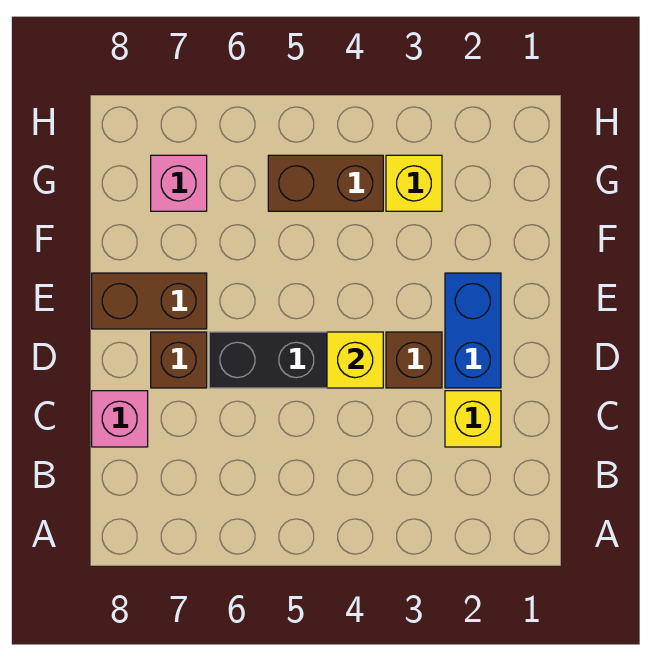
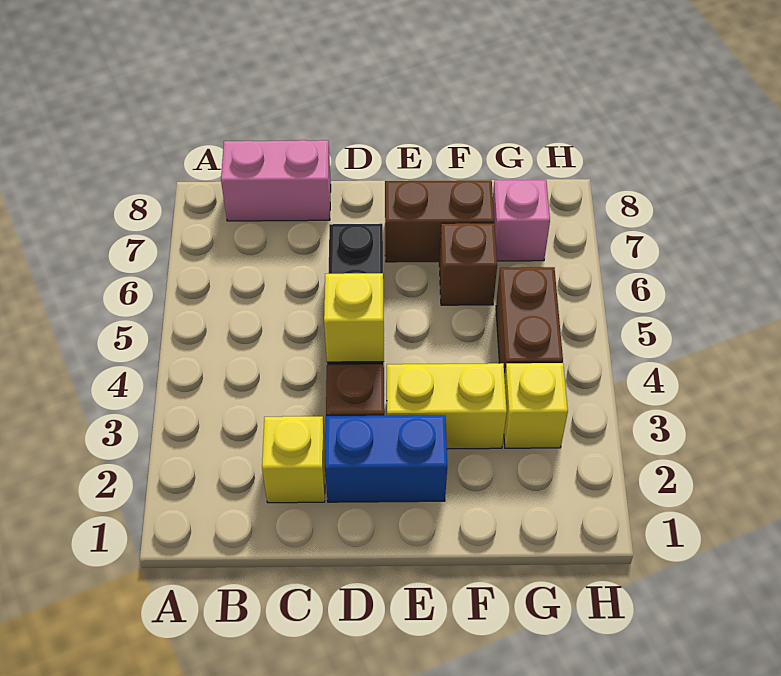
pink brick C8 level 1 -> pink brick B8:C8 level 1
brown brick D7 level 1 -> brown brick F6 level 1
none -> yellow brick E3:F3 level 1
brown brick E7:E8 level 1 -> brown brick E7:F7 level 1

